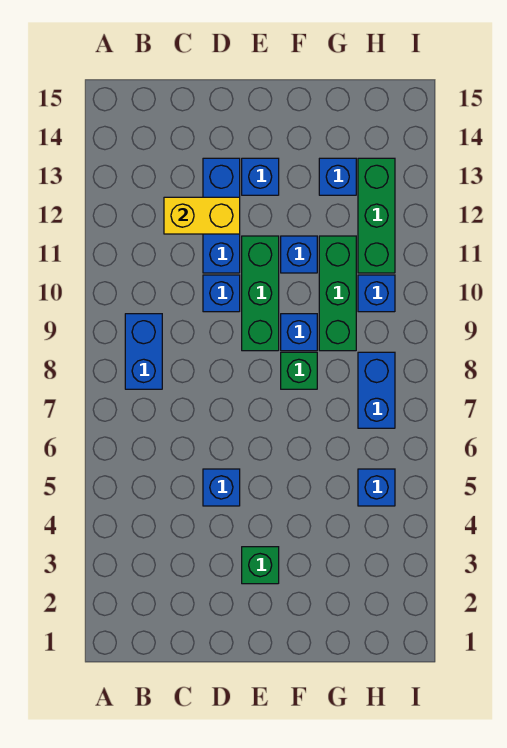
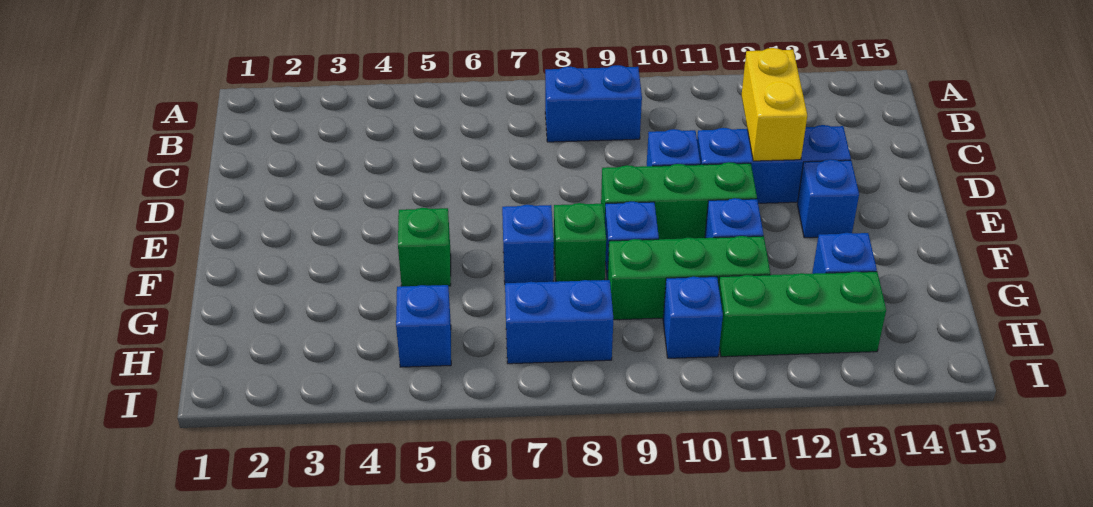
blue brick D5 level 1 -> blue brick F7 level 1
green brick E3 level 1 -> green brick F5 level 1

